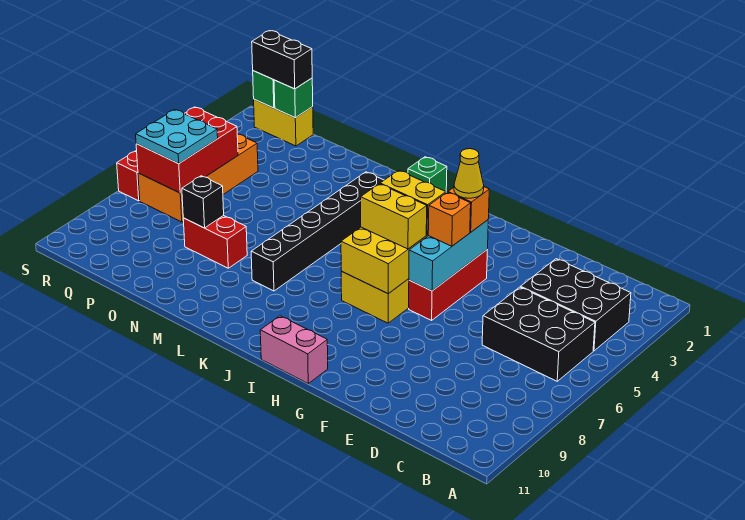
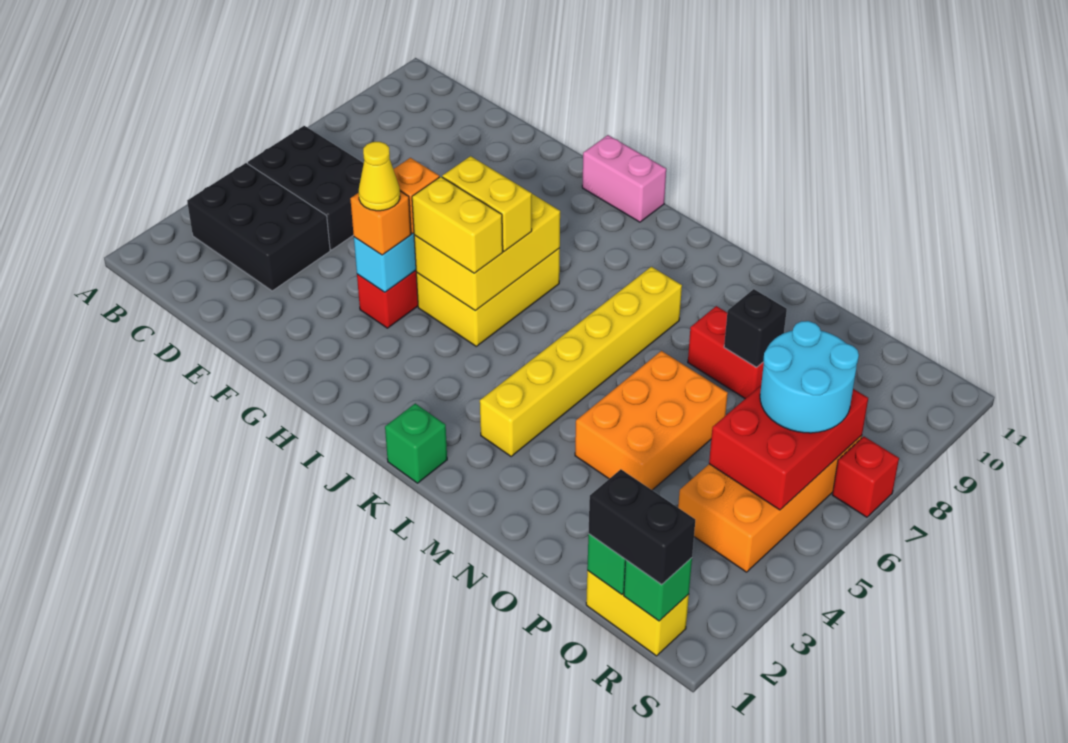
black brick L3:L8 level 1 -> yellow brick L3:L8 level 1
none -> orange brick N4:O6 level 1
cyan plate Q6:R7 level 3 -> cyan round brick Q6:R7 level 3

